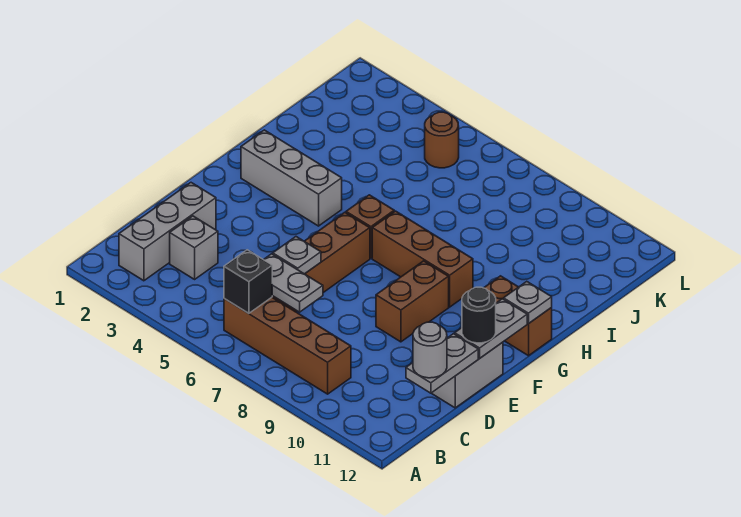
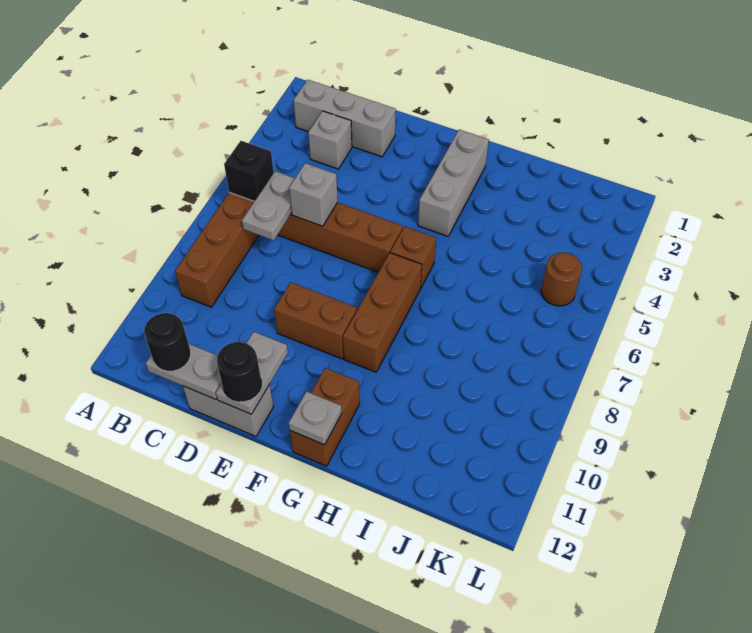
grey round brick C12 level 3 -> black round brick C12 level 3
grey plate D6 level 2 -> grey brick D6 level 2
grey plate E12:F12 level 2 -> grey plate E11:E12 level 2

